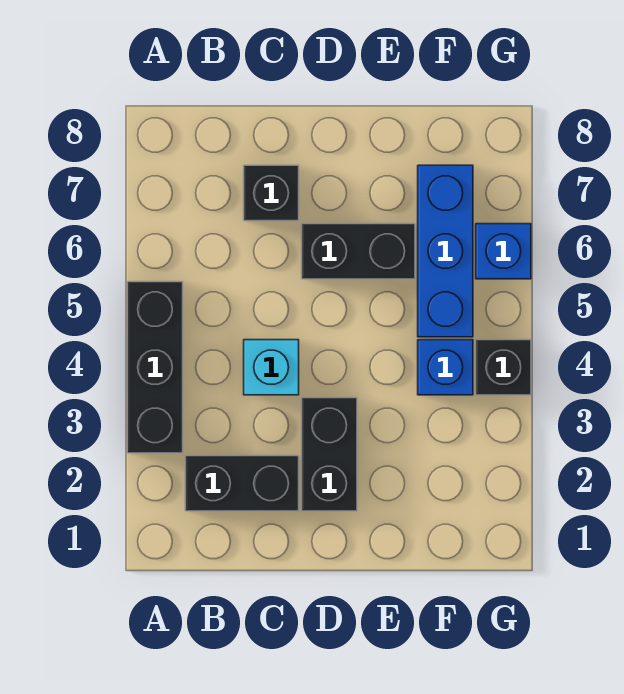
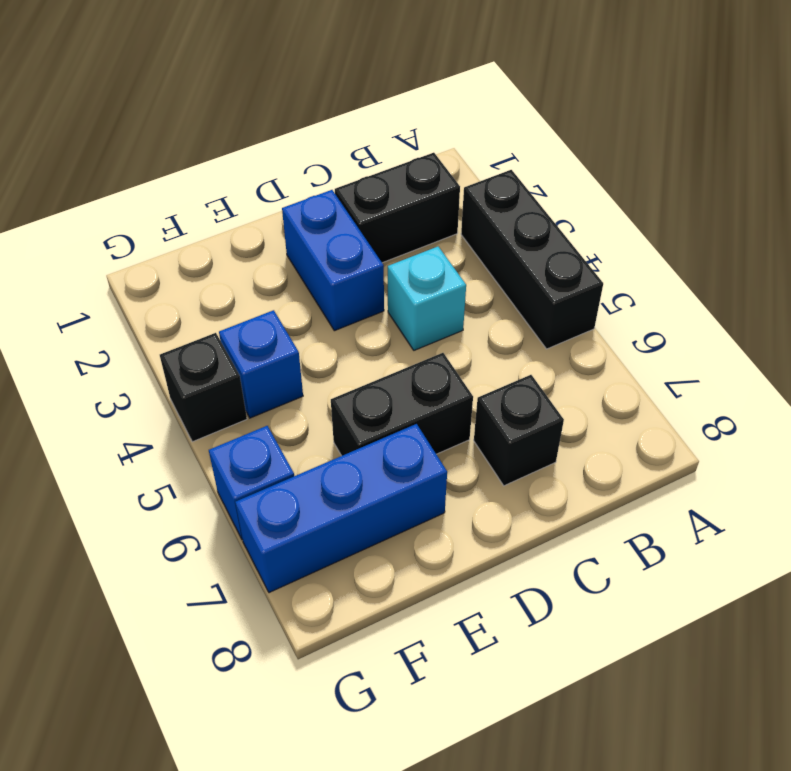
black brick D2:D3 level 1 -> blue brick D2:D3 level 1
blue brick F5:F7 level 1 -> blue brick E7:G7 level 1

